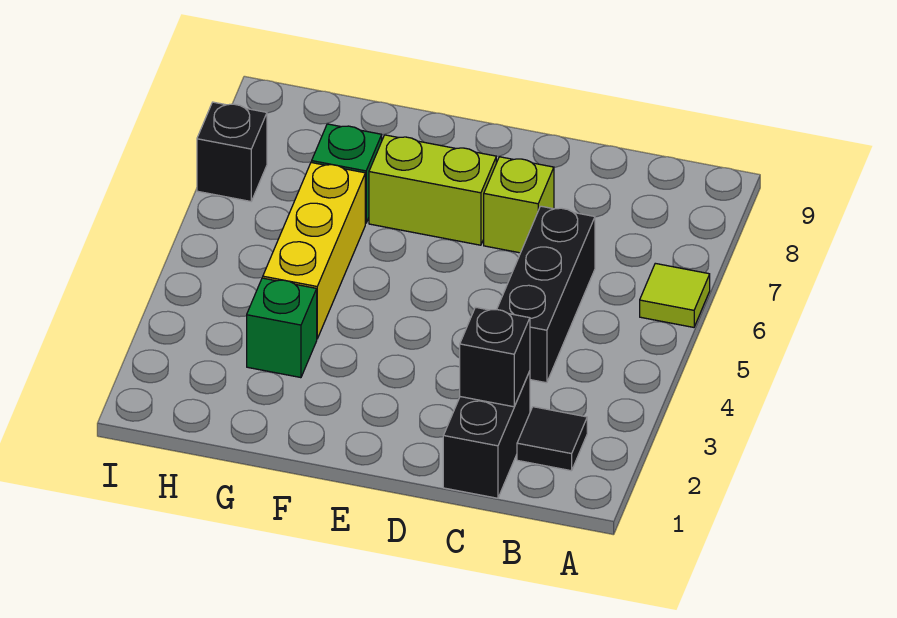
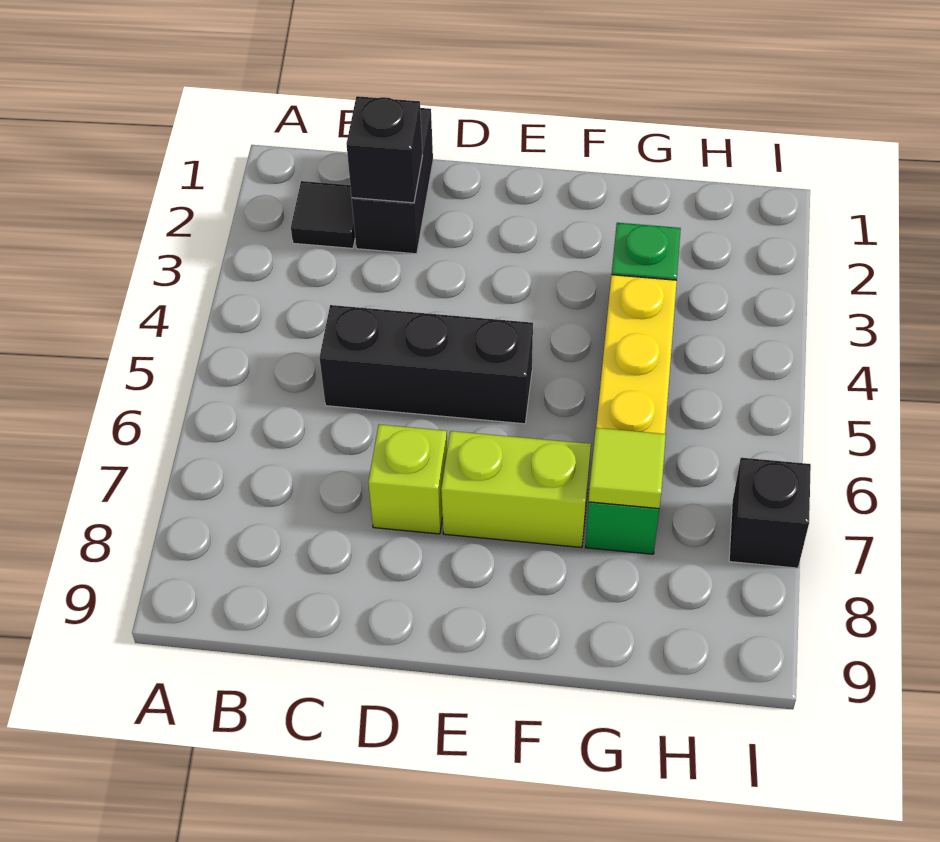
lime tile A6 level 1 -> lime tile G7 level 2
black brick C4:C6 level 1 -> black brick C5:E5 level 1

